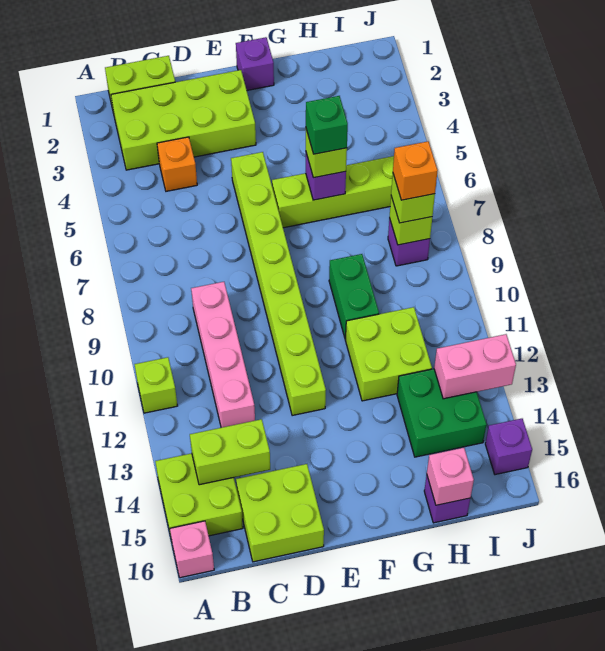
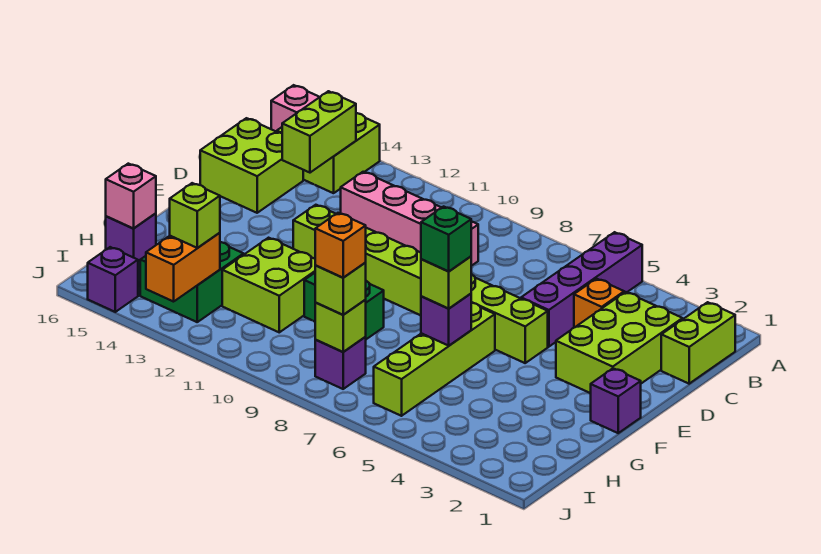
none -> purple brick A5:D5 level 1
lime brick A11 level 1 -> lime brick I13 level 3
lime brick B2:E3 level 1 -> lime brick C2:E3 level 1
pink brick I13:J13 level 2 -> orange brick I13:J13 level 2

